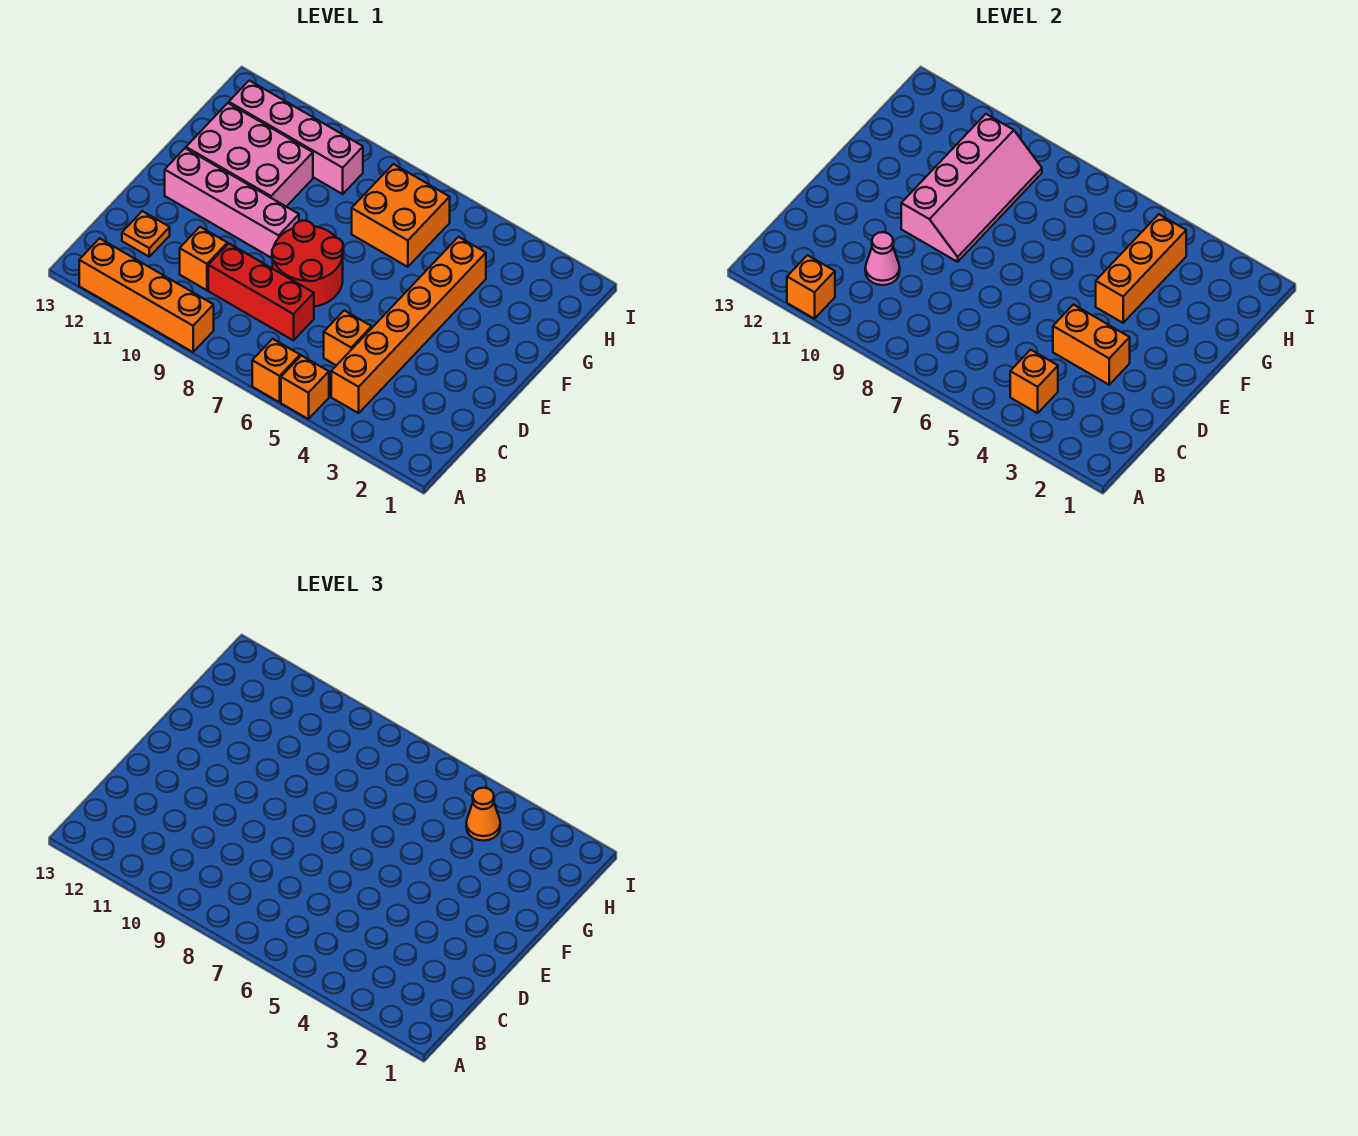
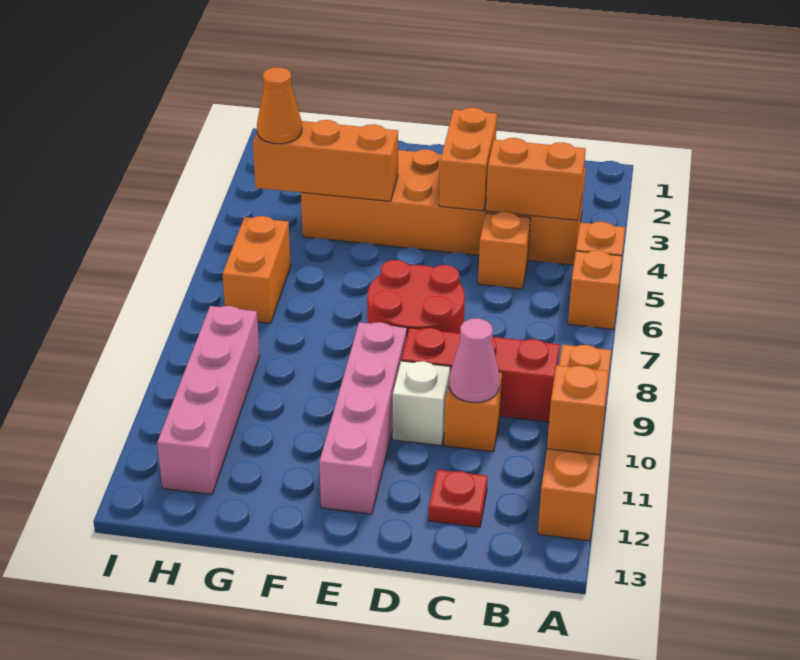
orange brick B4:G4 level 1 -> orange brick B3:G4 level 1
orange brick B4 level 2 -> orange brick B4:C4 level 2
red brick C7:C9 level 1 -> red brick B9:D9 level 1
orange plate C12 level 1 -> red plate C12 level 1
none -> white brick D10 level 1
pink slope E9:H10 level 2 top 10 -> none
pink brick F10:G12 level 1 -> none
orange brick G6:H7 level 1 -> orange brick H6:H7 level 1

